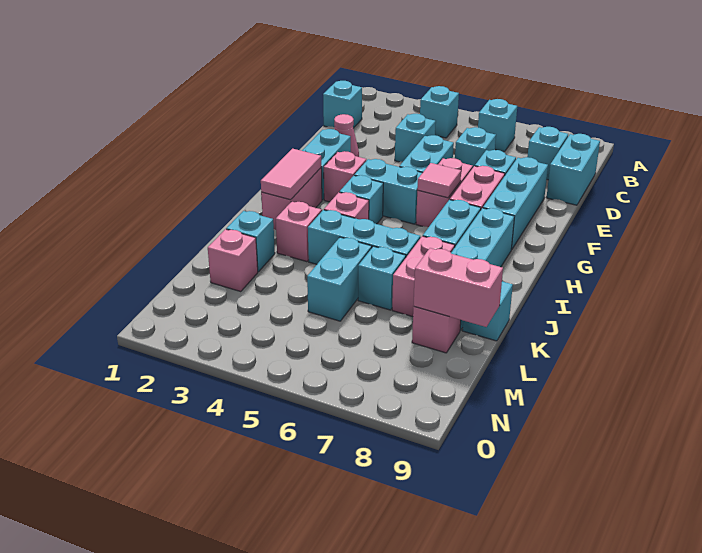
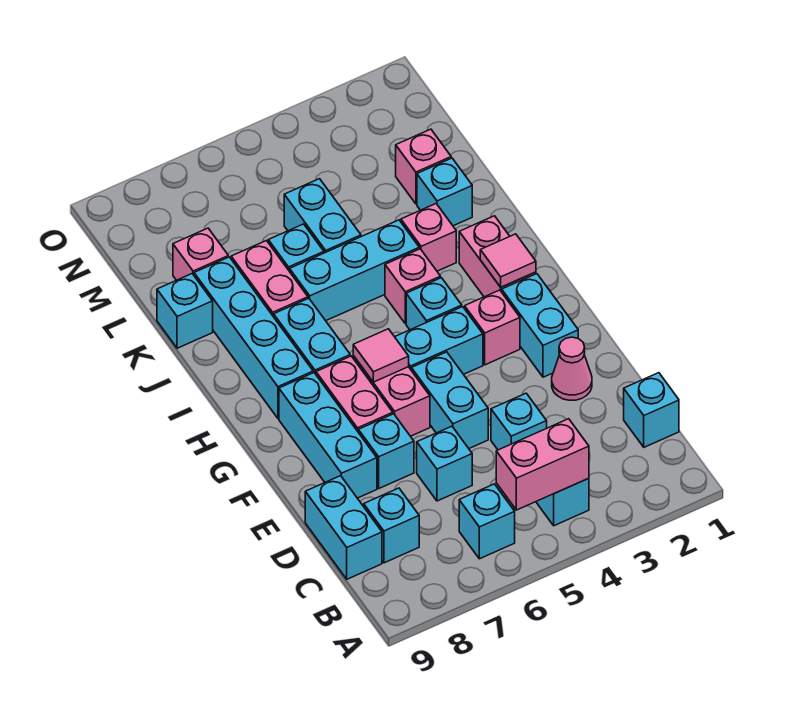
pink tile H2:I2 level 2 -> pink tile H2 level 2
pink brick L8:L9 level 2 -> pink brick B4:B5 level 2

